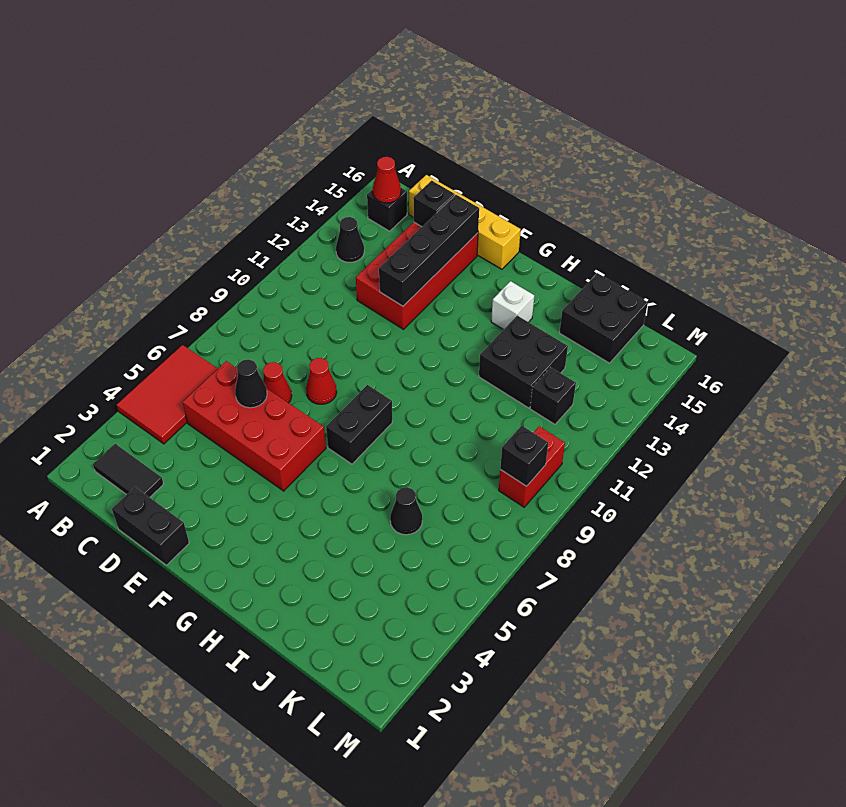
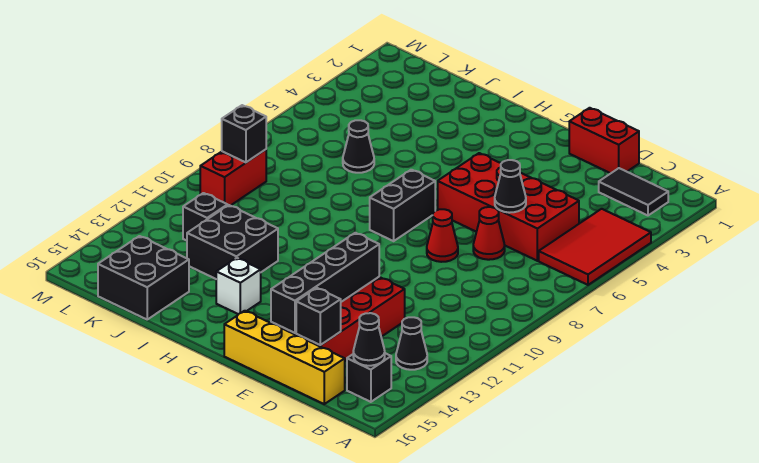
red cone B15 level 2 -> black cone B15 level 2
black brick D1:E1 level 1 -> red brick D1:E1 level 1

